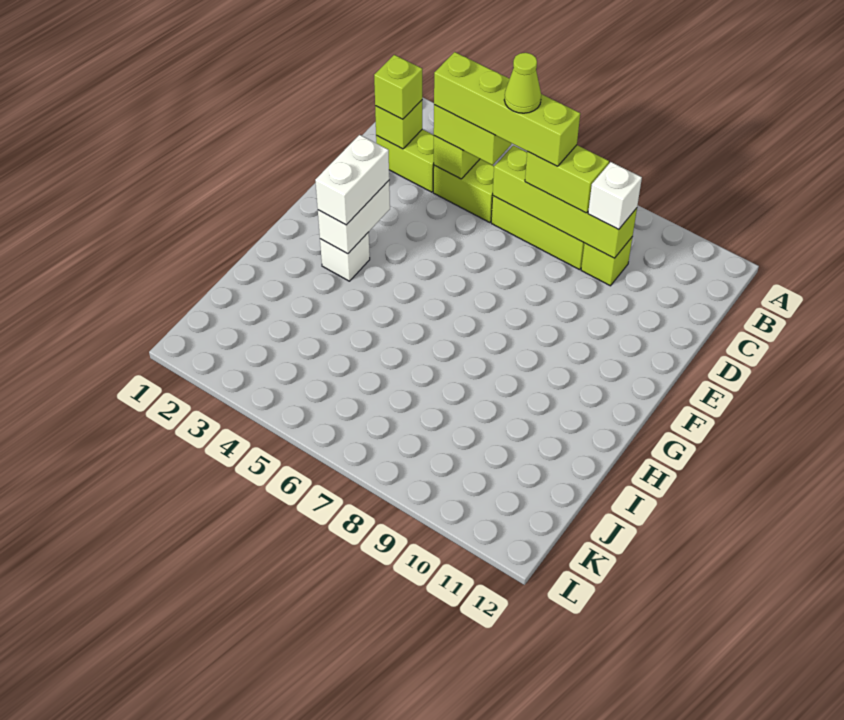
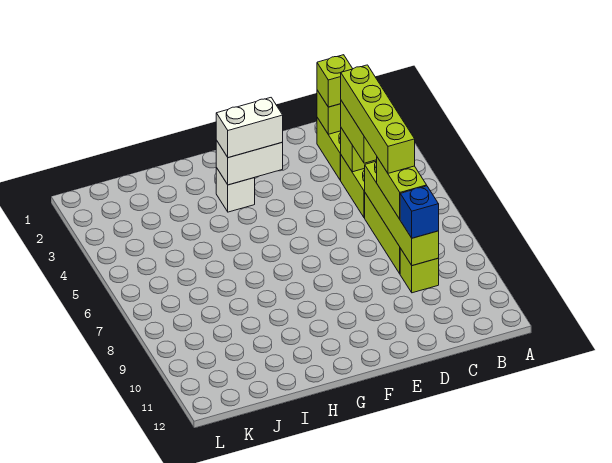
lime cone C6 level 5 -> none
white brick C9 level 3 -> blue brick C9 level 3

